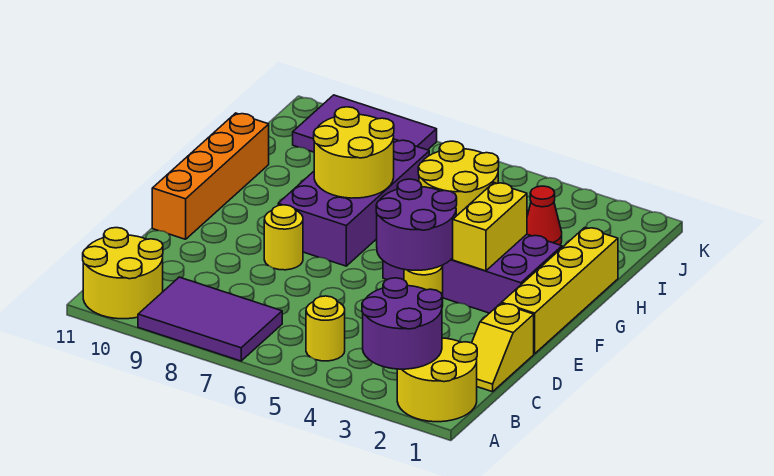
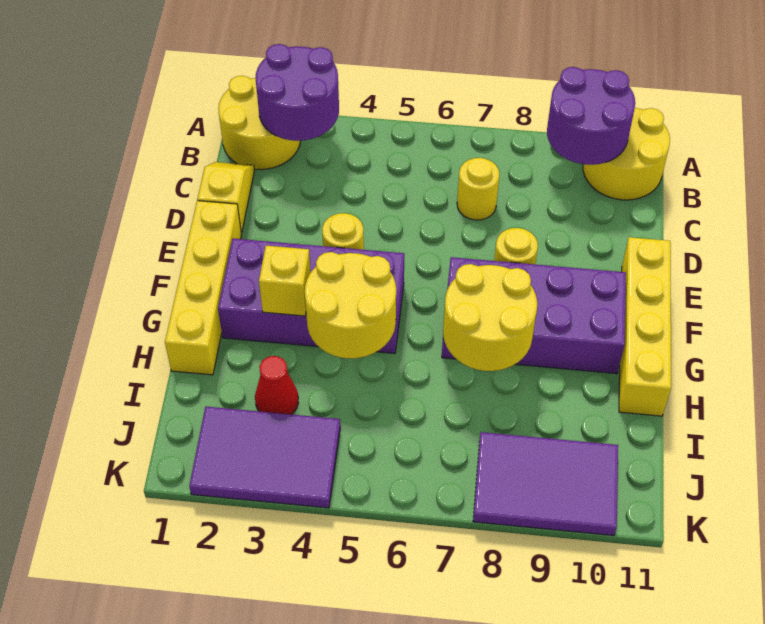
purple tile A7:B9 level 1 -> purple tile J2:K4 level 1
yellow round brick B5 level 1 -> yellow round brick C7 level 1
purple round brick E4:F5 level 2 -> purple round brick A9:B10 level 2
orange brick E11:H11 level 1 -> yellow brick E11:H11 level 1
yellow brick F3:G3 level 2 -> yellow brick G3 level 2
purple brick F7:I8 level 1 -> purple brick F7:G10 level 1

